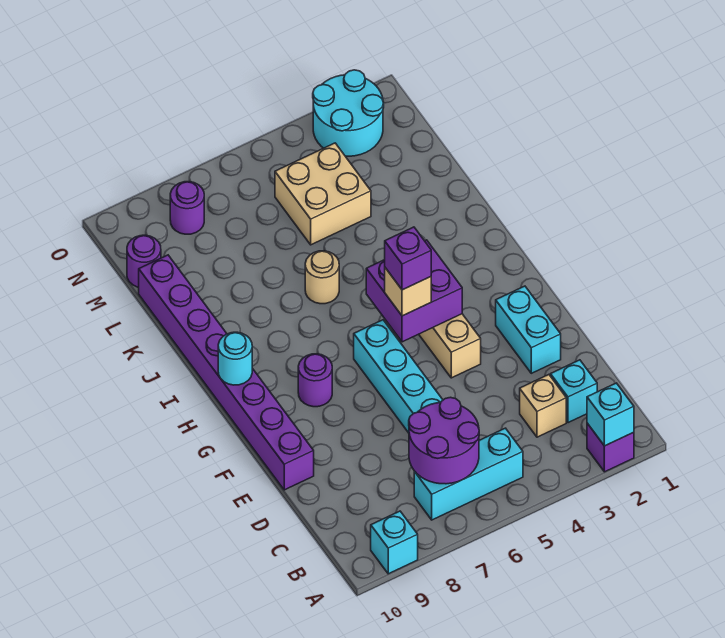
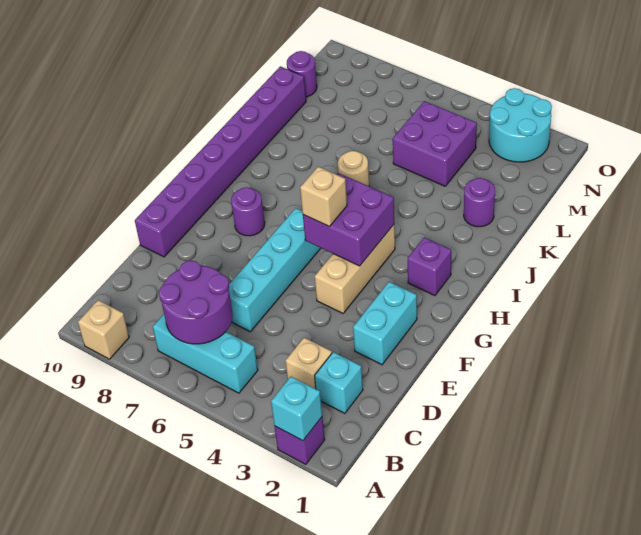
cyan brick A9 level 1 -> tan brick A9 level 1
purple brick G5 level 4 -> purple brick H2 level 1
cyan round brick H10 level 2 -> none
tan brick L4:M5 level 1 -> purple brick L4:M5 level 1
purple round brick N8 level 1 -> purple round brick K2 level 1

